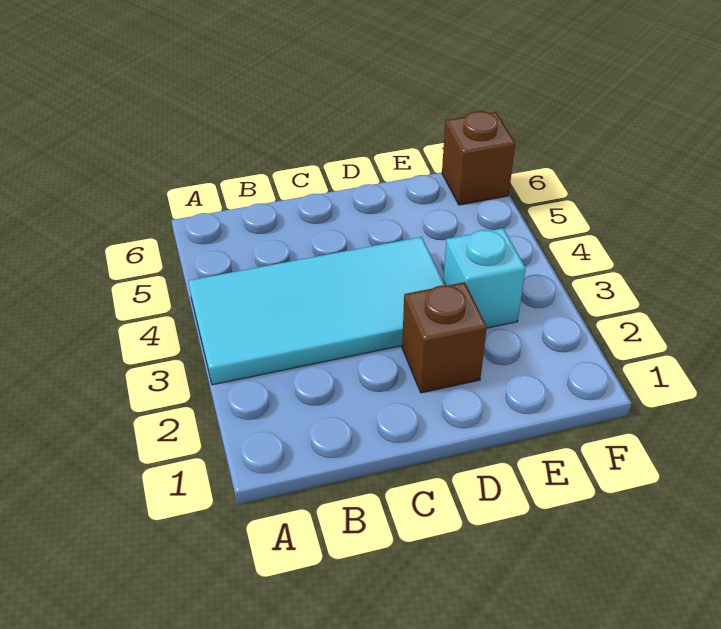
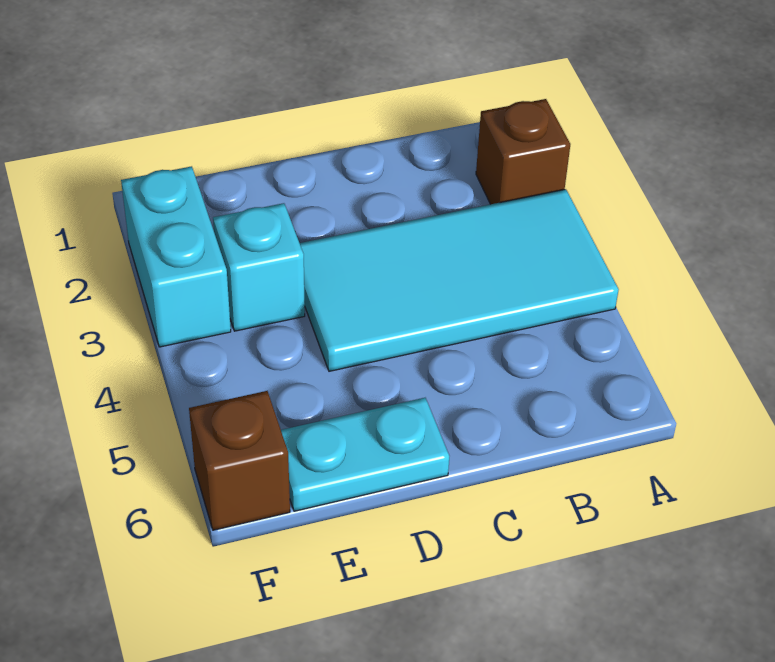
brown brick D2 level 1 -> brown brick A2 level 1
none -> cyan plate D6:E6 level 1
none -> cyan brick F2:F3 level 1

